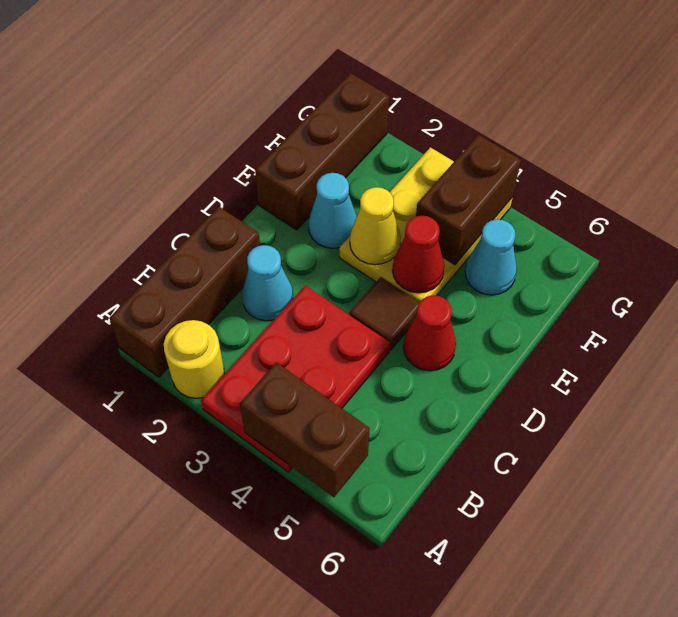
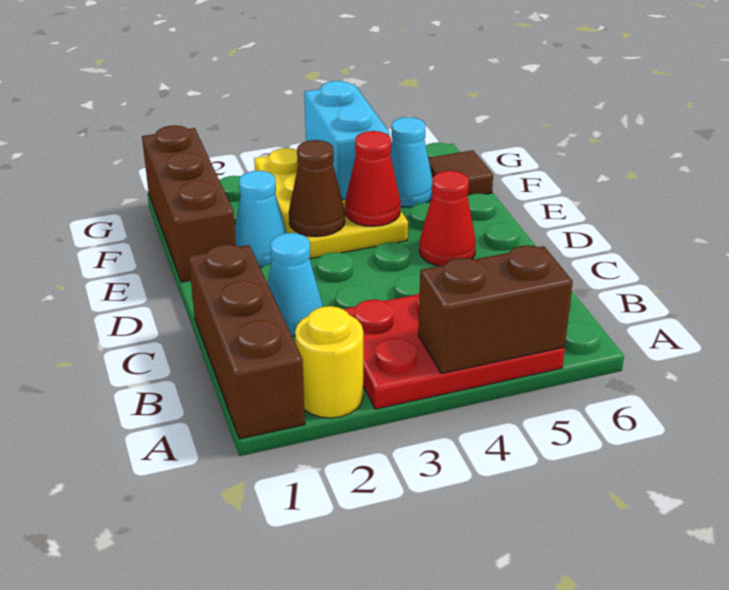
red plate A3:C4 level 1 -> red plate A3:B5 level 1
brown tile D4 level 1 -> brown tile F6 level 1
yellow cone E3 level 2 -> brown cone E3 level 2
brown brick F4:G4 level 2 -> cyan brick F4:G4 level 2

